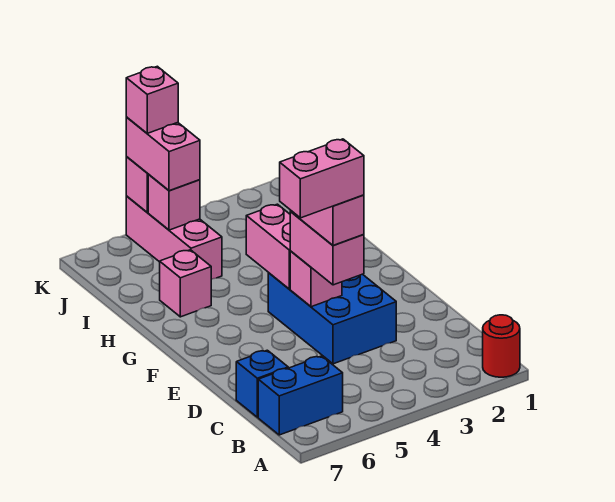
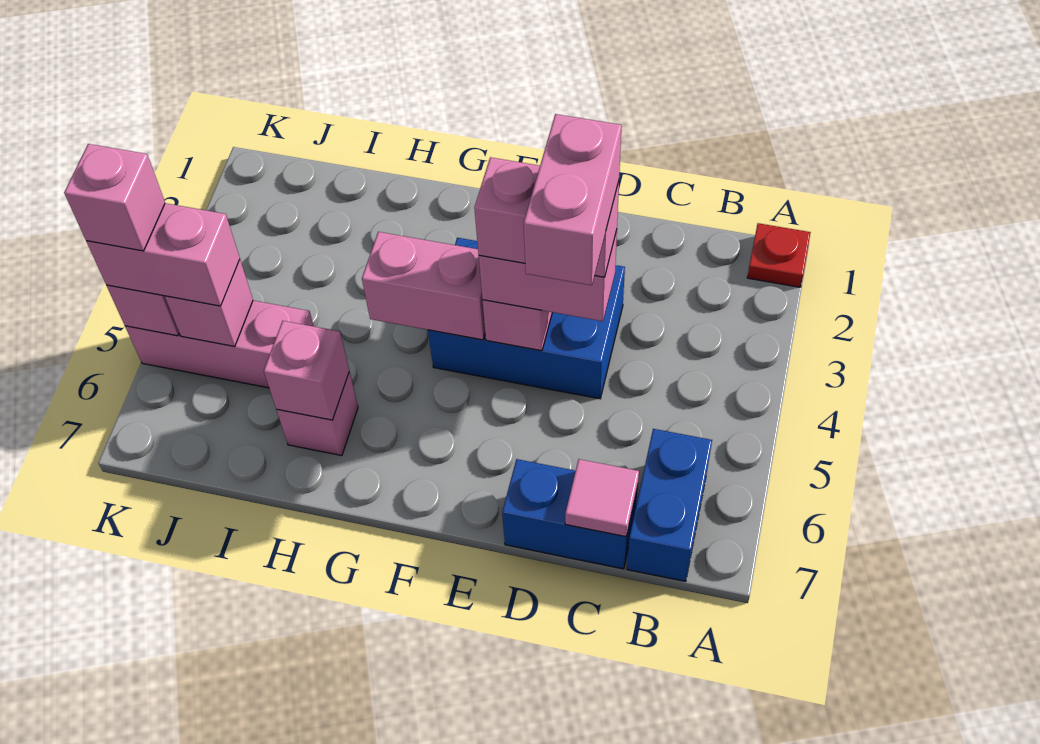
red round brick A1 level 1 -> red plate A1 level 1
blue brick C7 level 1 -> blue brick C7:D7 level 1
none -> pink tile C7 level 2
none -> pink brick H6 level 2

